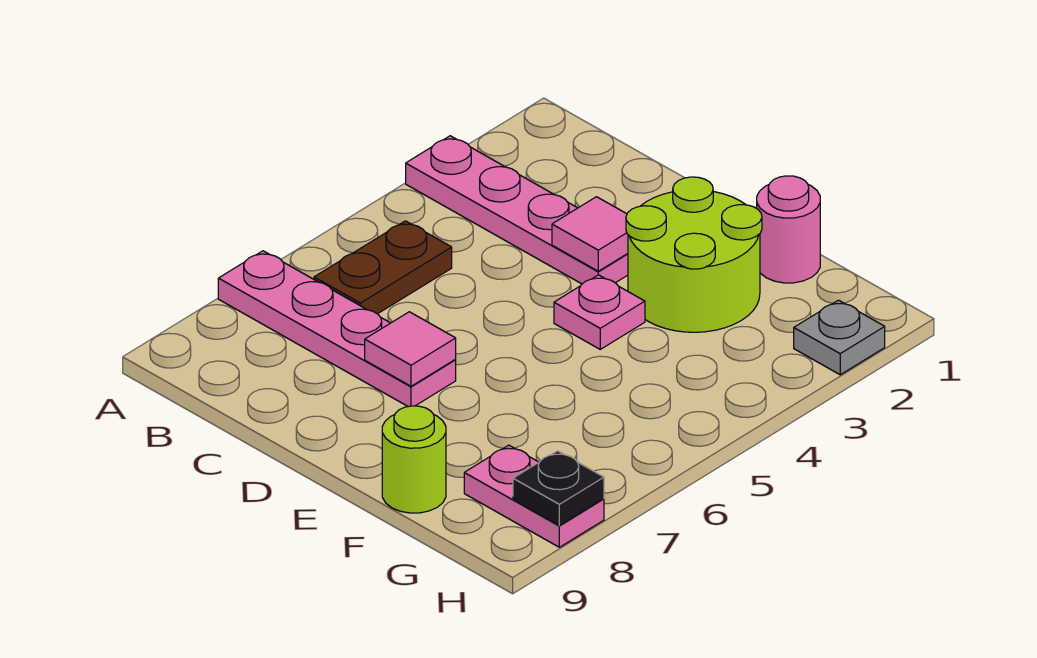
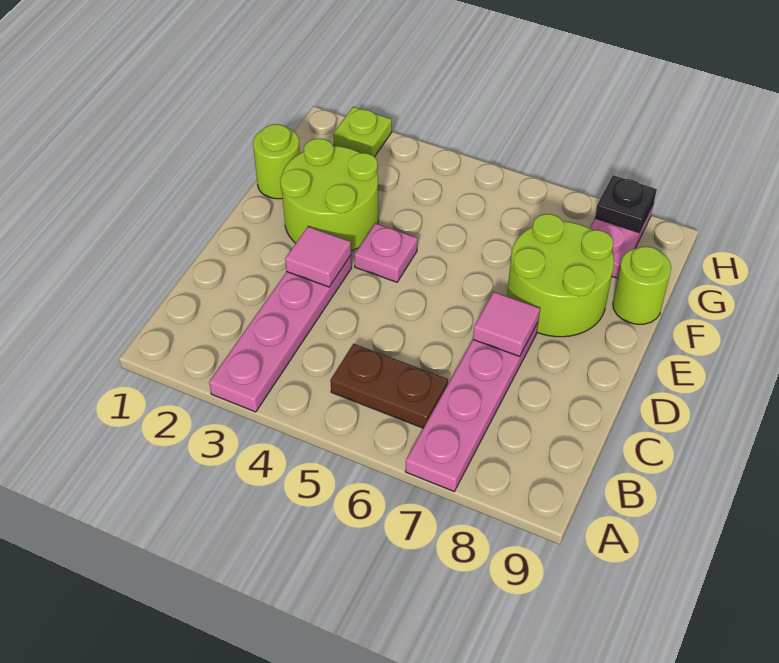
none -> lime round brick E7:F8 level 1
pink round brick F1 level 1 -> lime round brick F1 level 1
grey plate H2 level 1 -> lime plate H2 level 1

